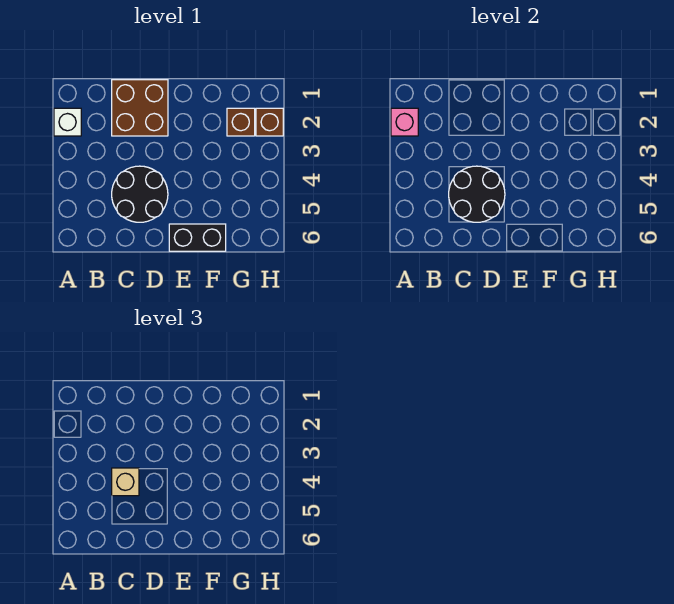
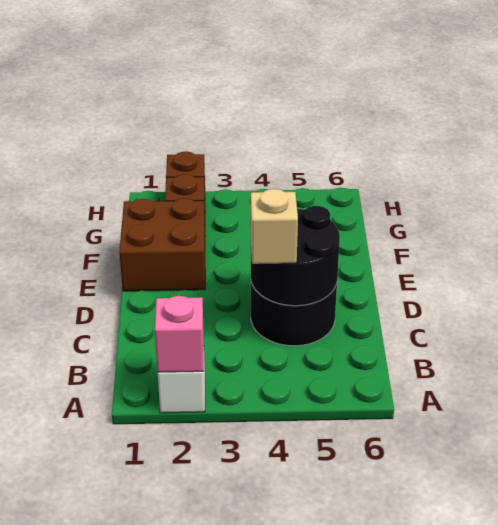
brown brick C1:D2 level 1 -> brown brick E1:F2 level 1
black brick E6:F6 level 1 -> none

